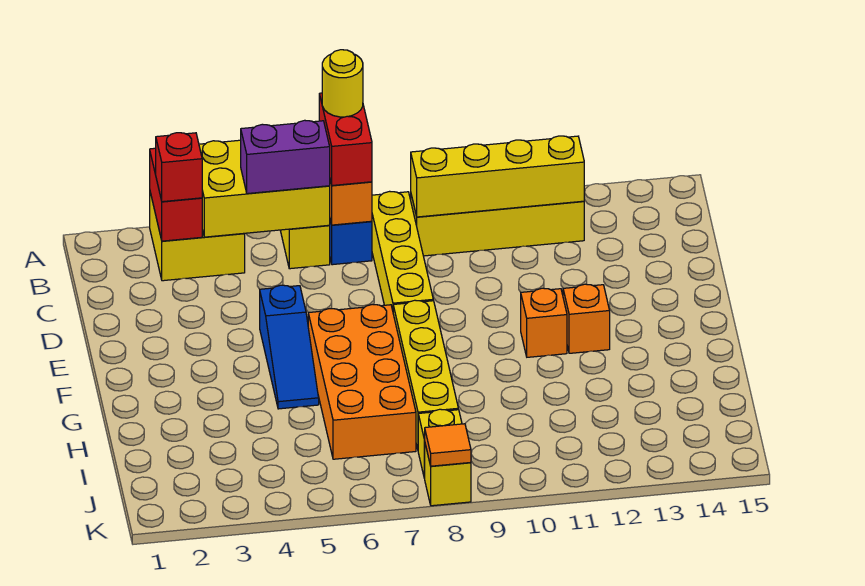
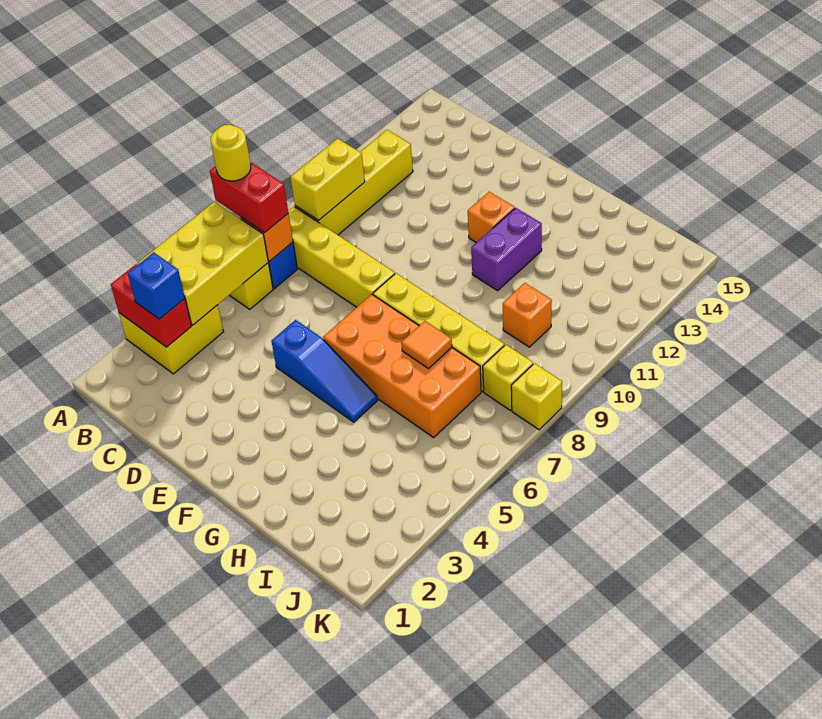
red brick B3 level 3 -> blue brick B3 level 3
purple brick B5:B6 level 3 -> purple brick G11:G12 level 1
yellow brick B9:B12 level 2 -> yellow brick B9:B10 level 2
orange brick F11 level 1 -> orange brick I10 level 1
orange tile K8 level 2 -> orange tile H7 level 2

